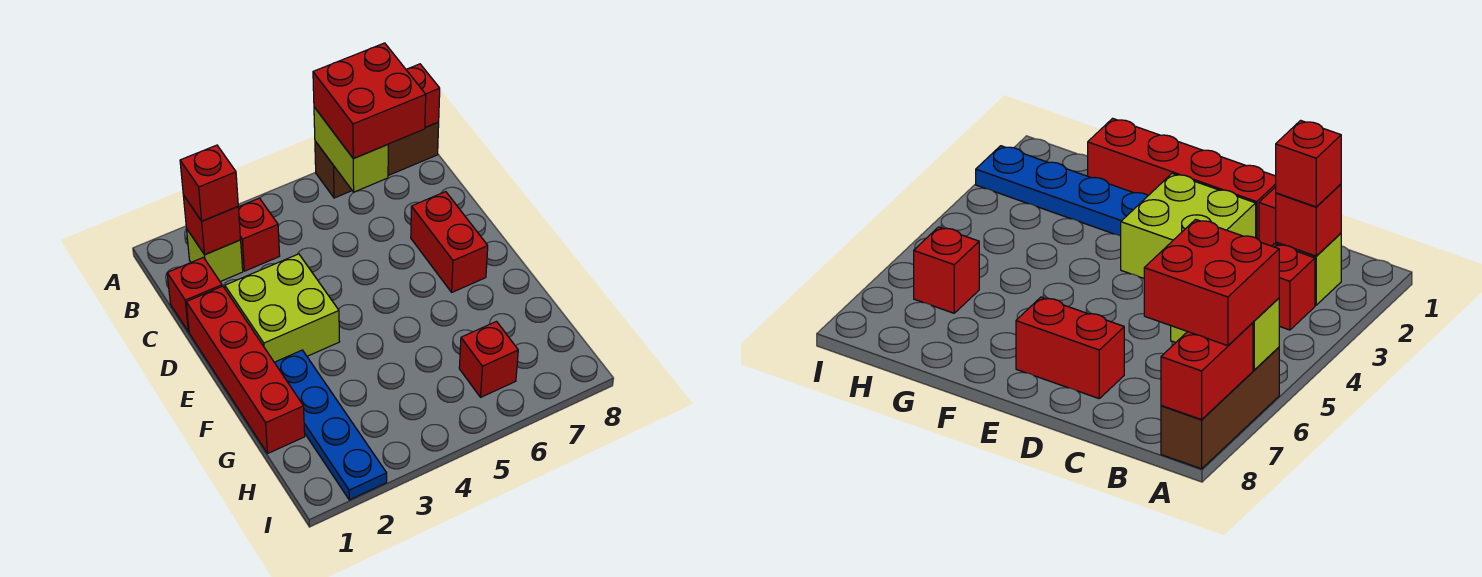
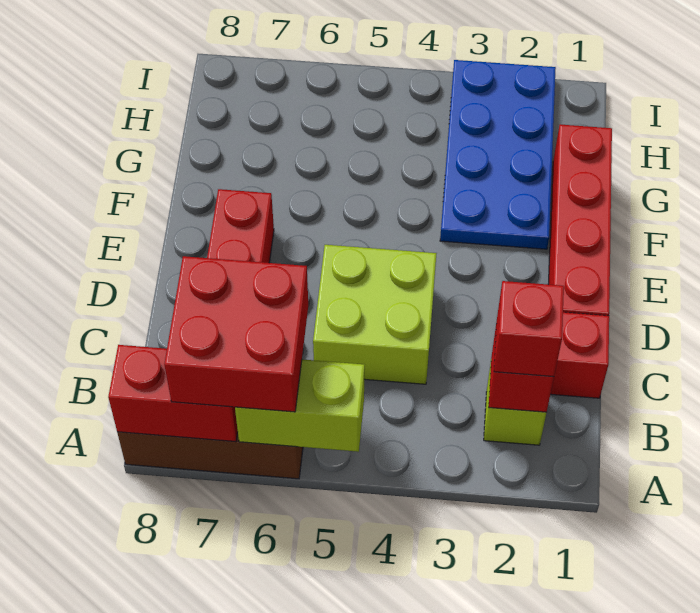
lime brick A6:B6 level 2 -> lime brick A5:A6 level 2
red brick B3 level 1 -> none
lime brick D2:E3 level 1 -> lime brick C4:D5 level 1
blue plate F2:I2 level 1 -> blue plate F2:I3 level 1
red brick H6 level 1 -> none

